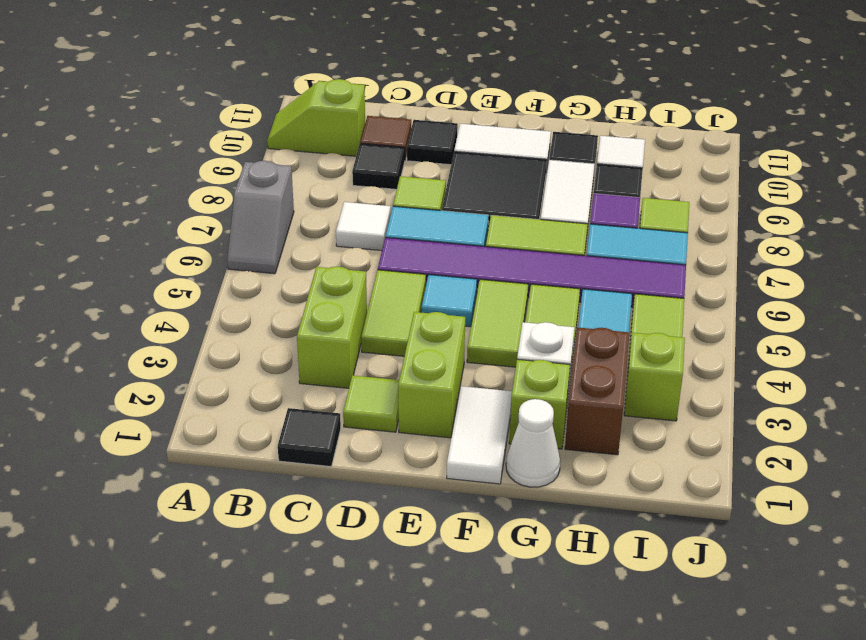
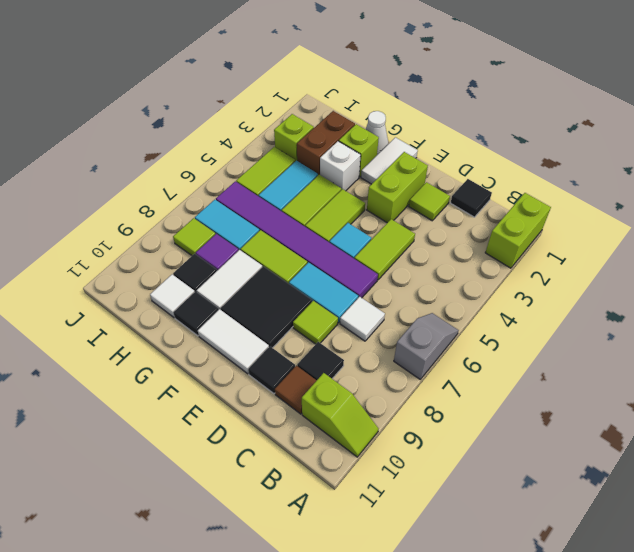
lime brick C3:C4 level 1 -> lime brick A1:A2 level 1

